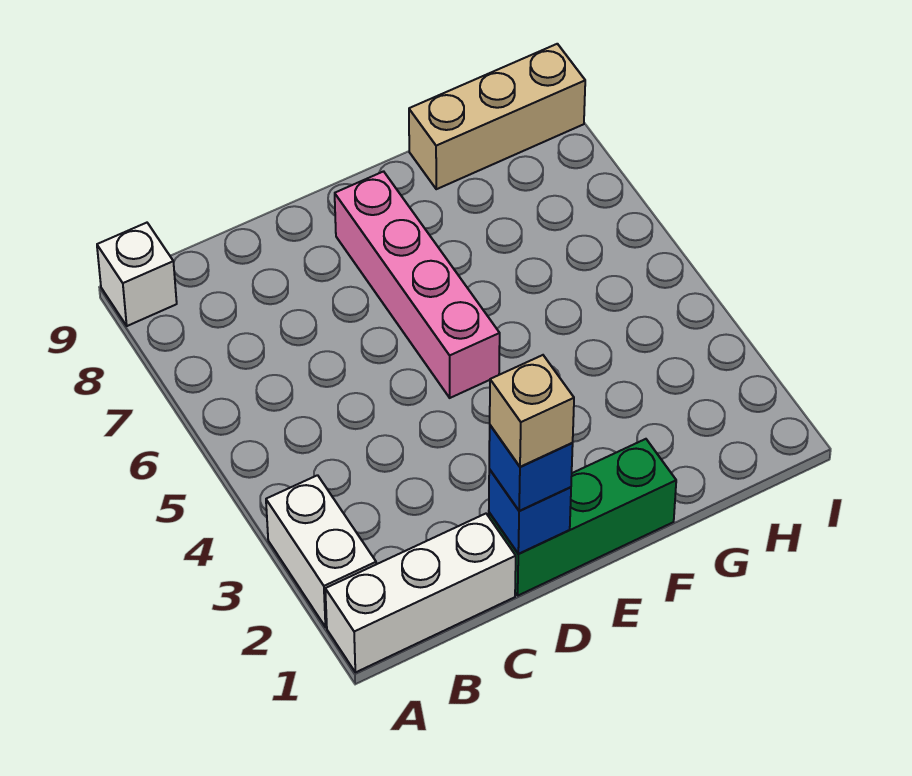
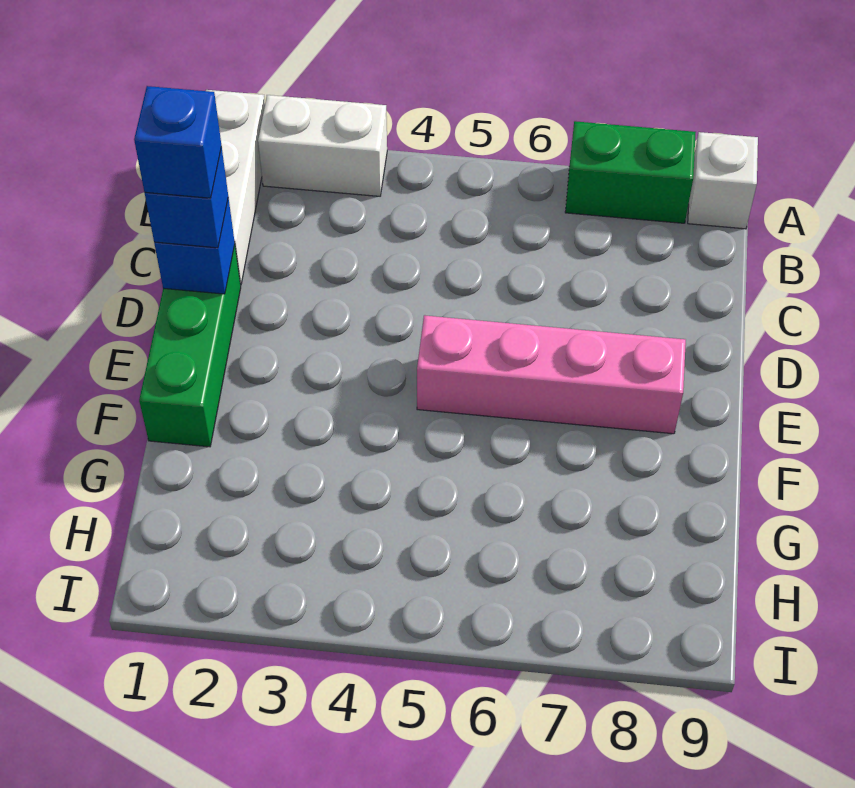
none -> green brick A7:A8 level 1
tan brick D1 level 4 -> blue brick D1 level 4
tan brick G9:I9 level 1 -> none

